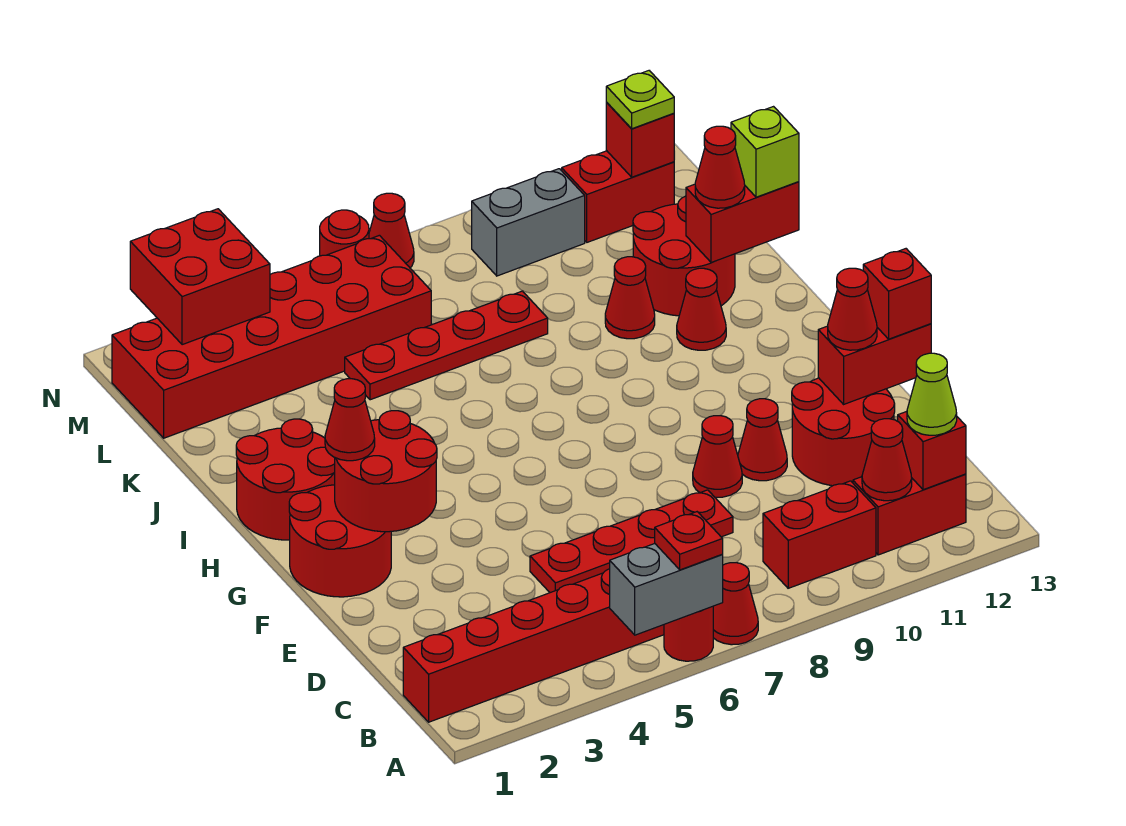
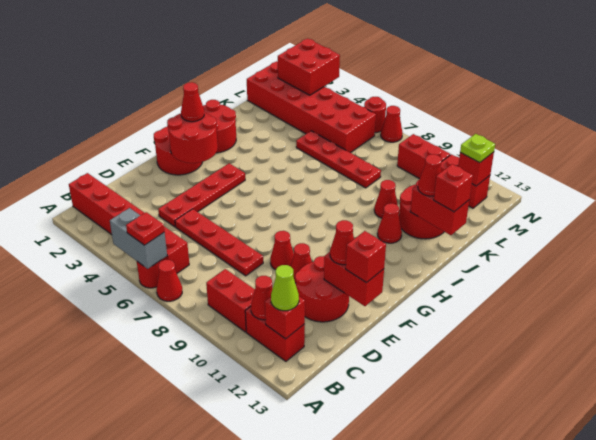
none -> red plate D4:G4 level 1
lime brick J13 level 3 -> red brick J13 level 3
grey brick M9:M10 level 1 -> red brick M9:M10 level 1

